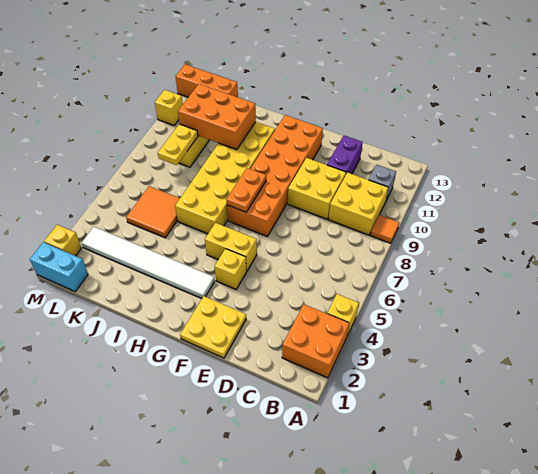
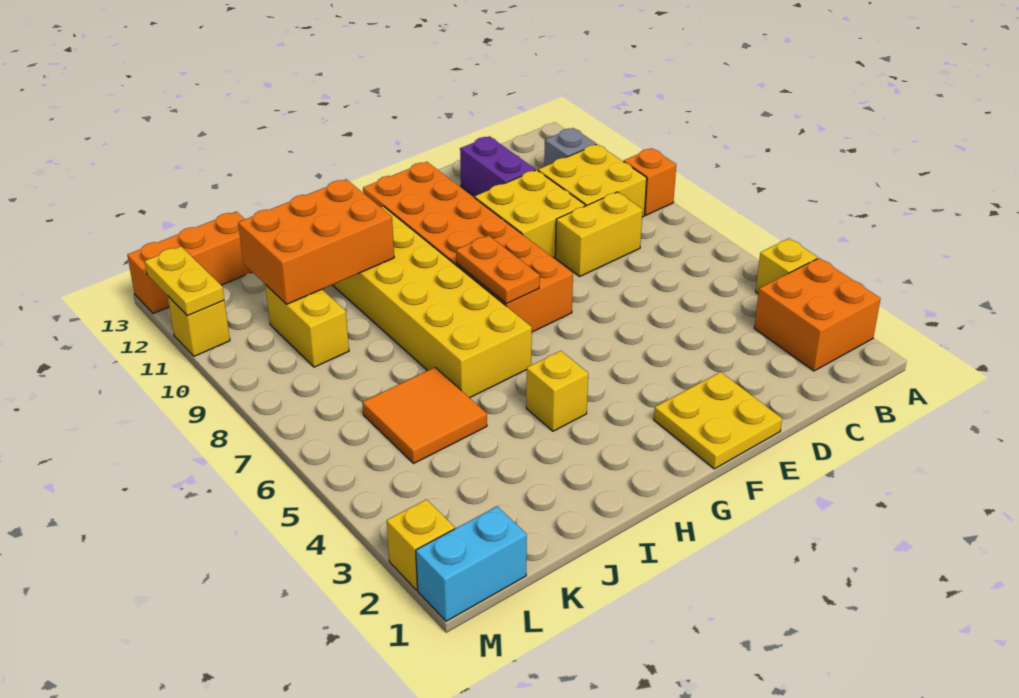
orange tile A9 level 1 -> orange brick A9 level 1
yellow brick F4 level 1 -> yellow brick H4 level 1
yellow brick F5:G5 level 1 -> yellow brick C8:D8 level 1
white tile G3:L3 level 1 -> none
yellow plate K8:K9 level 2 -> yellow plate M11:M12 level 2

